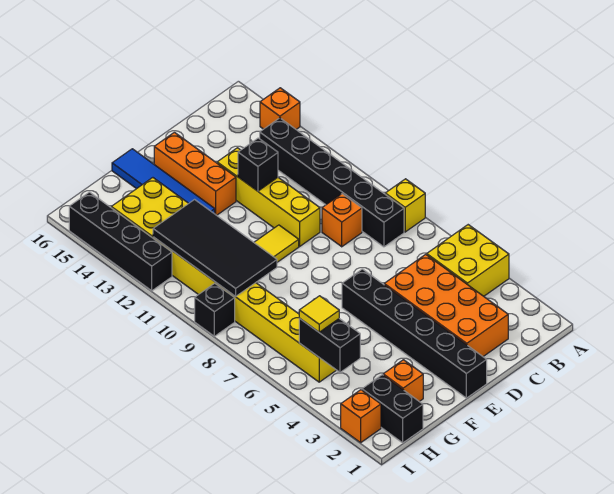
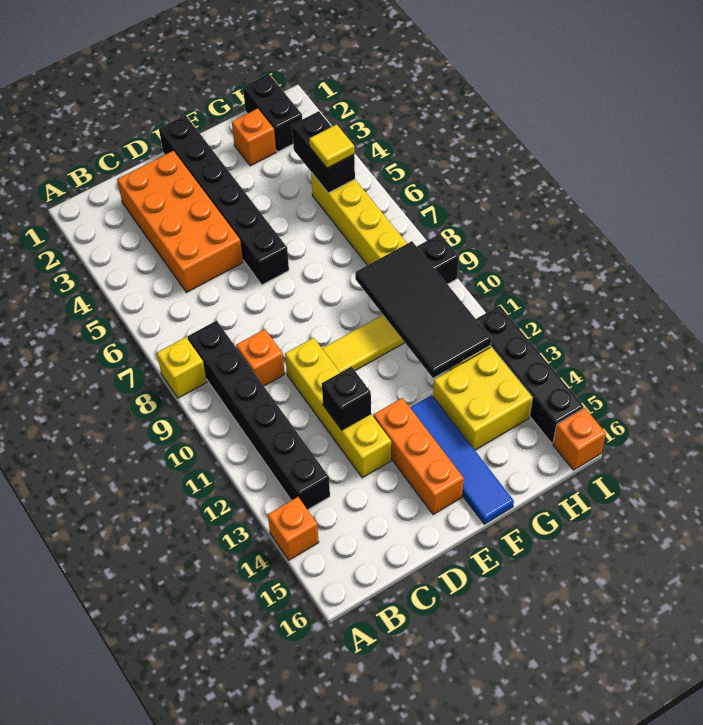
yellow brick A4:B5 level 1 -> none
orange brick I2 level 1 -> orange brick I16 level 1

